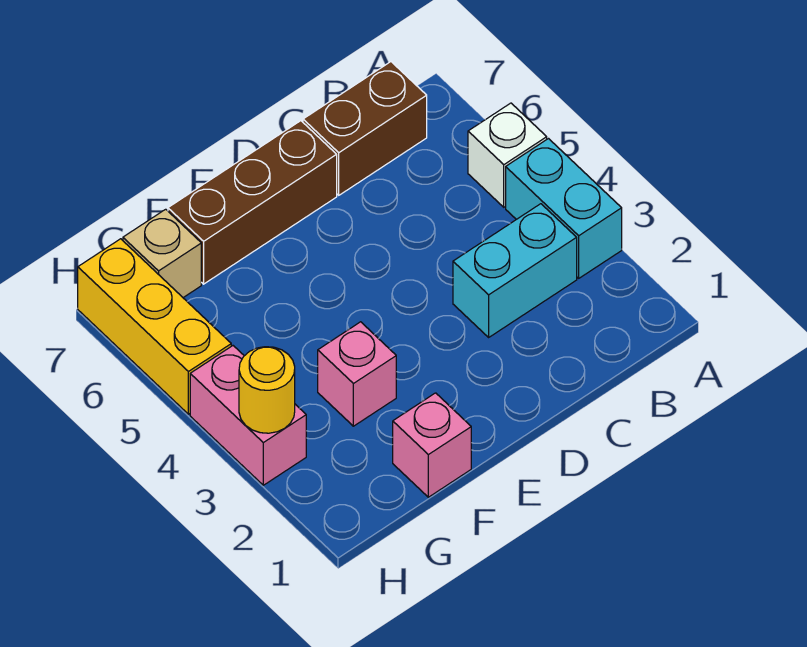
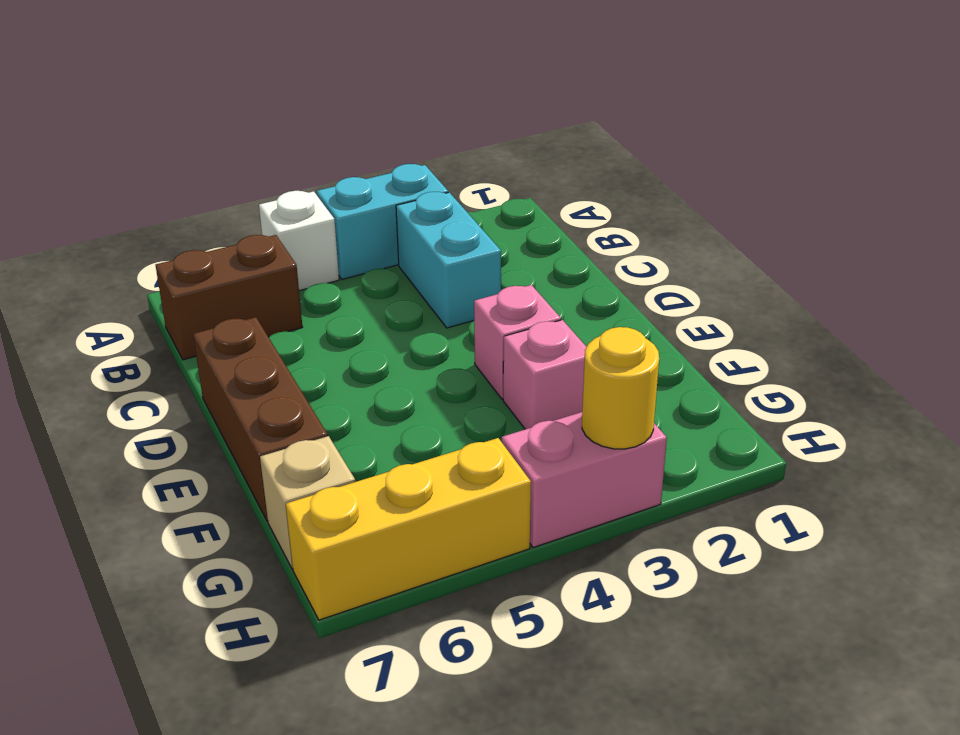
brown brick B7:C7 level 1 -> brown brick B6:B7 level 1
pink brick F1 level 1 -> pink brick E3 level 1

